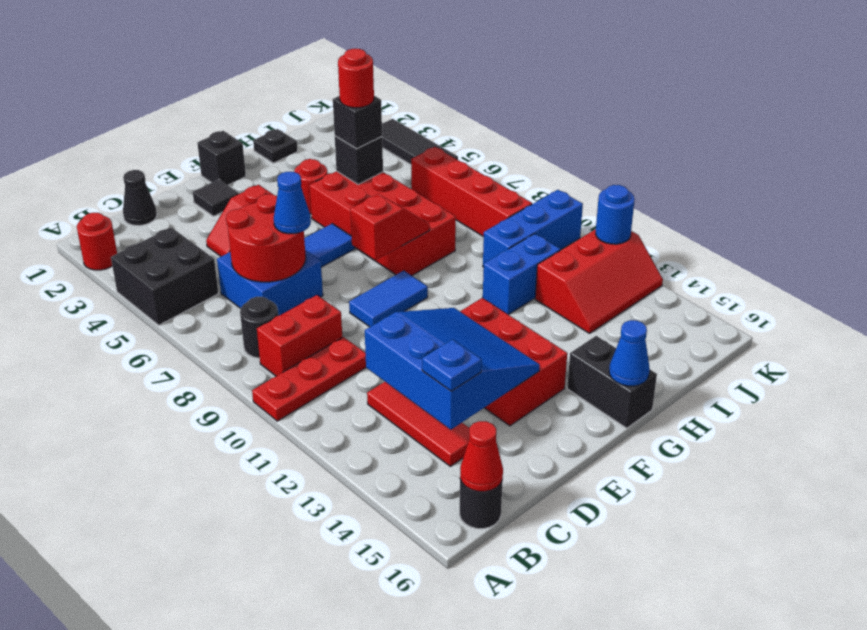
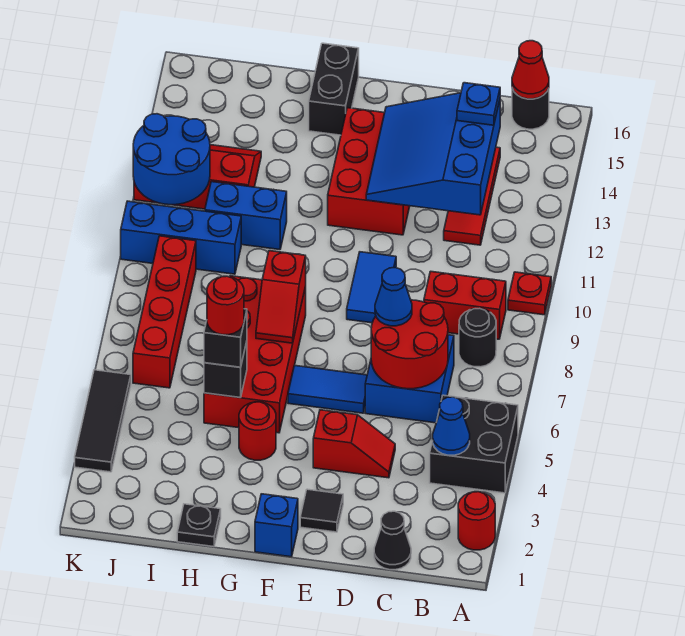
red plate A10:C10 level 1 -> red plate A10 level 1
blue tile E9:F9 level 1 -> blue tile E9:E10 level 1
black brick F1 level 1 -> blue brick F1 level 1
red slope F8:G8 level 2 top F -> red slope G7:G8 level 2 top 8
blue cone G16 level 2 -> blue cone B4 level 2
blue round brick K12 level 2 -> blue round brick J11:K12 level 2

